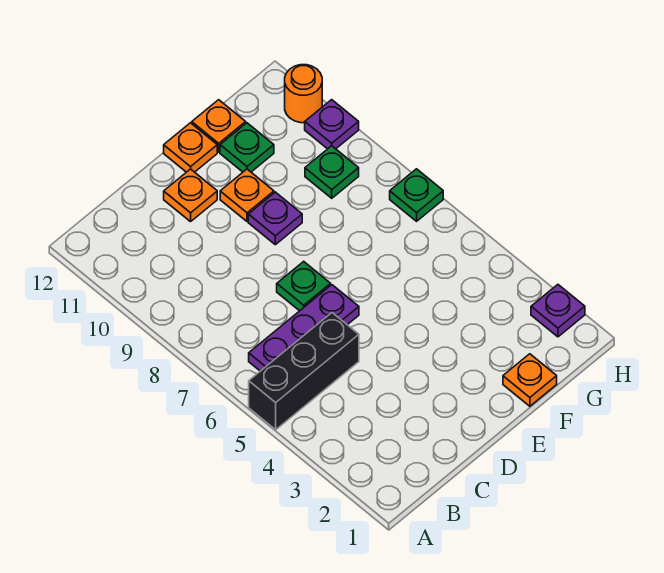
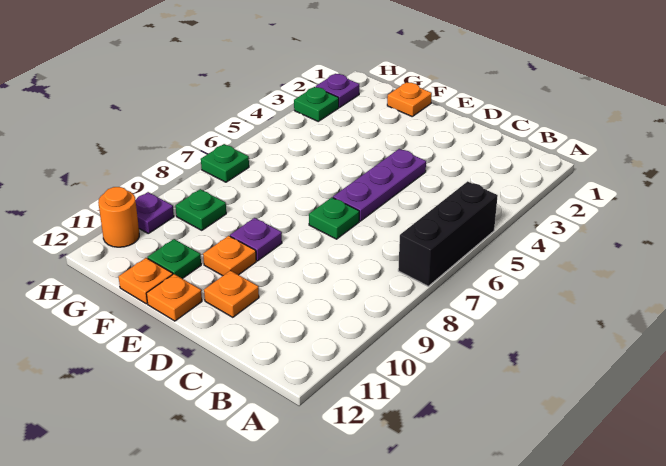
black brick A5:C5 level 1 -> black brick A5:A7 level 1
purple plate B6:D6 level 1 -> purple plate D4:D6 level 1
none -> green plate H3 level 1

